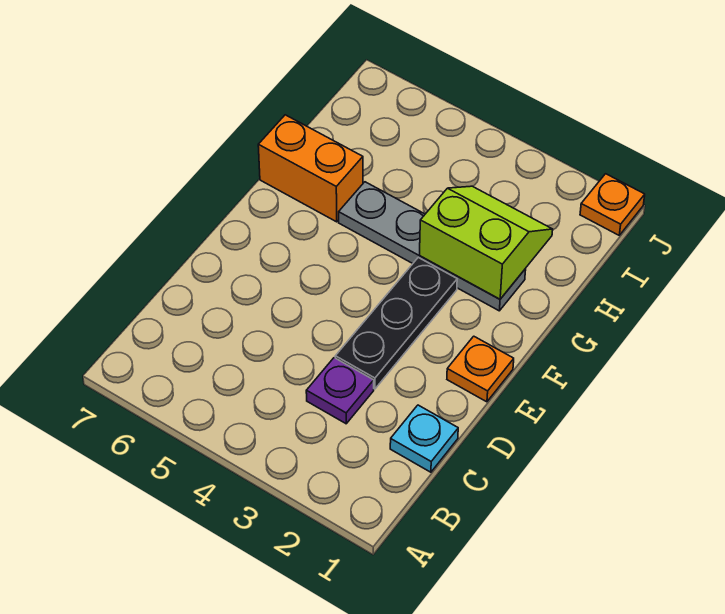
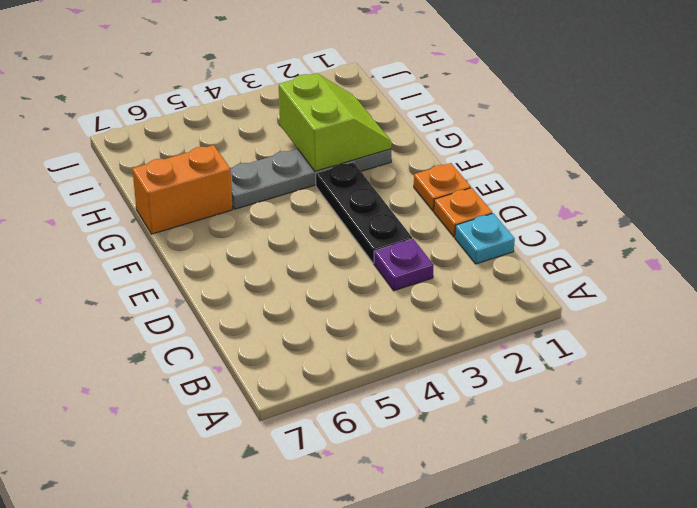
lime slope G2:H3 level 2 top G -> lime slope G2:H3 level 2 top 3
orange plate J1 level 1 -> orange plate D1 level 1

